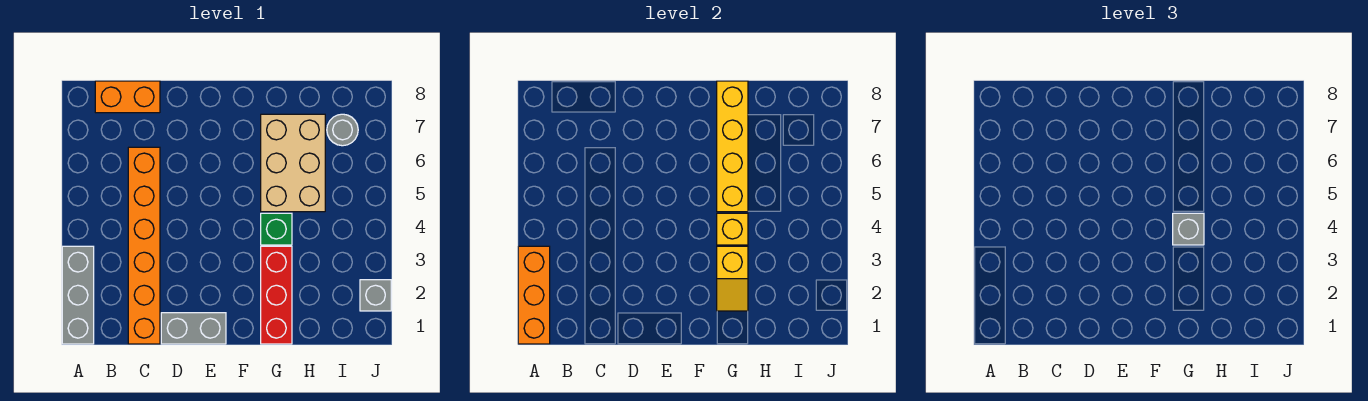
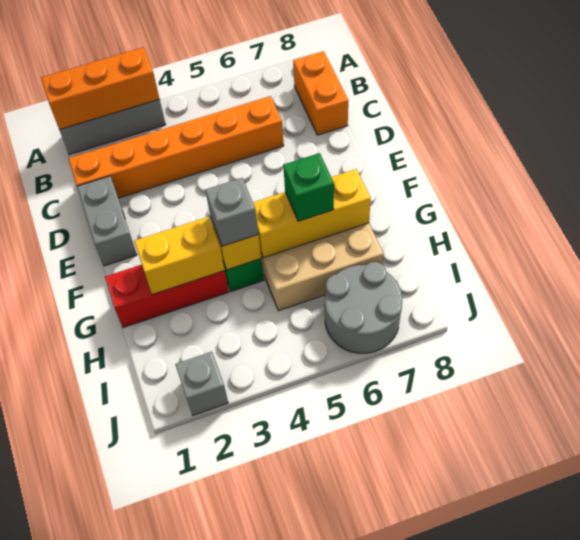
yellow slope G2:G3 level 2 top 3 -> yellow brick G2:G3 level 2
yellow brick G5:G8 level 2 -> yellow brick G5:G7 level 2
none -> green brick G6 level 3
grey round brick I7 level 1 -> grey round brick I6:J7 level 1

